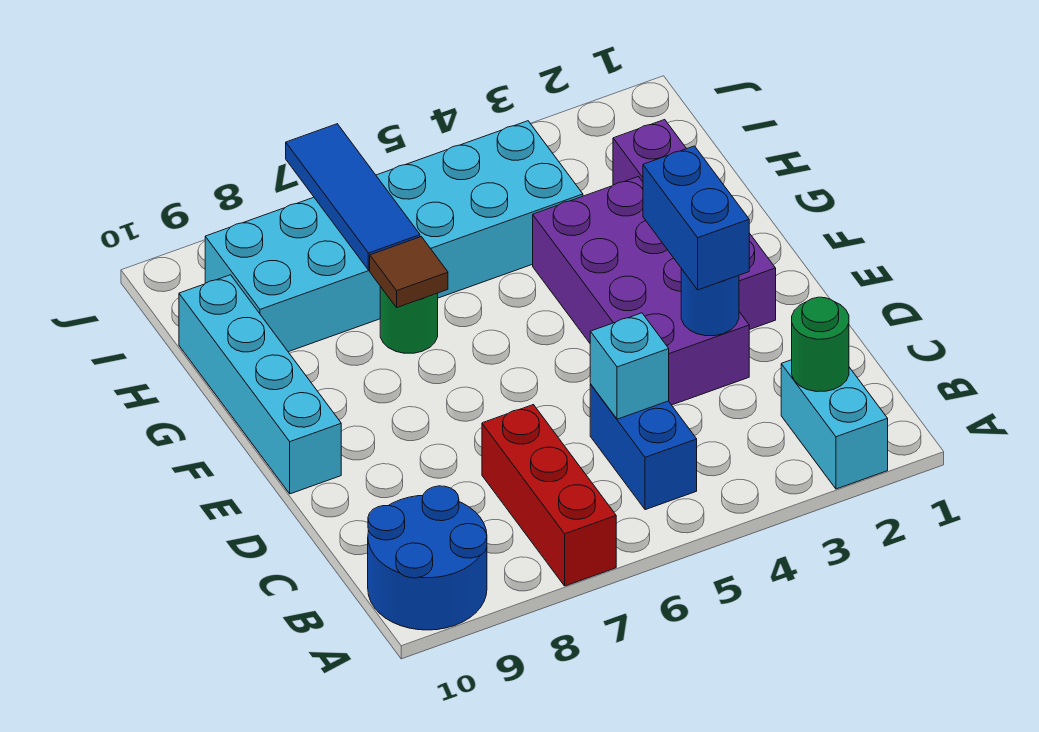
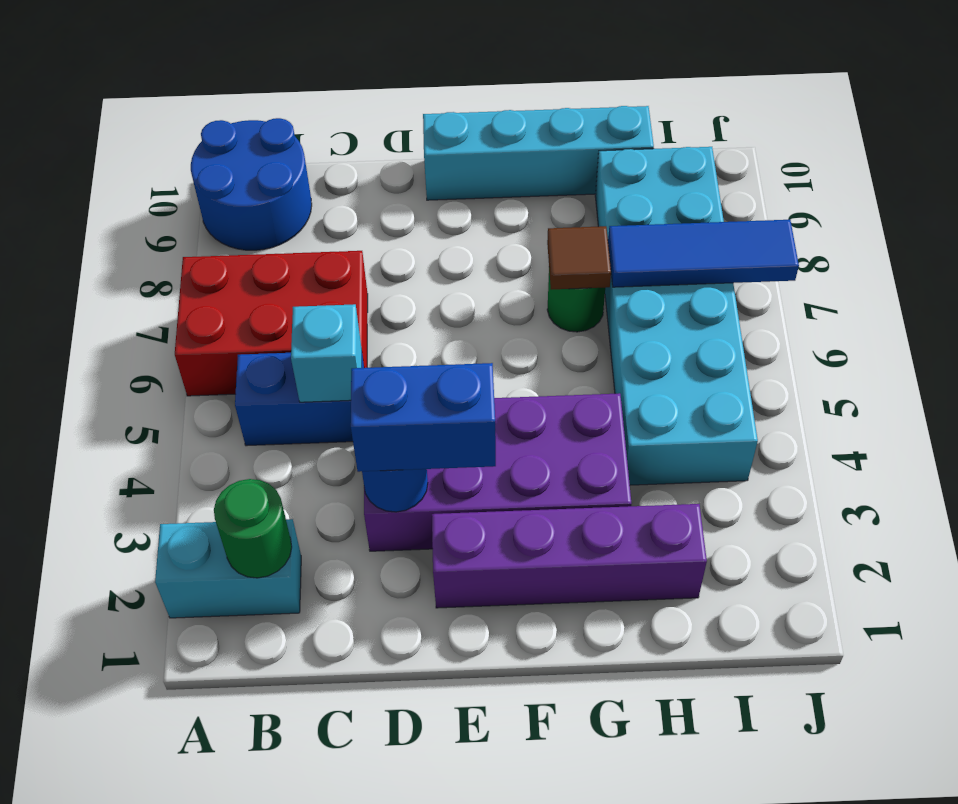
red brick A7:C7 level 1 -> red brick A6:C7 level 1

